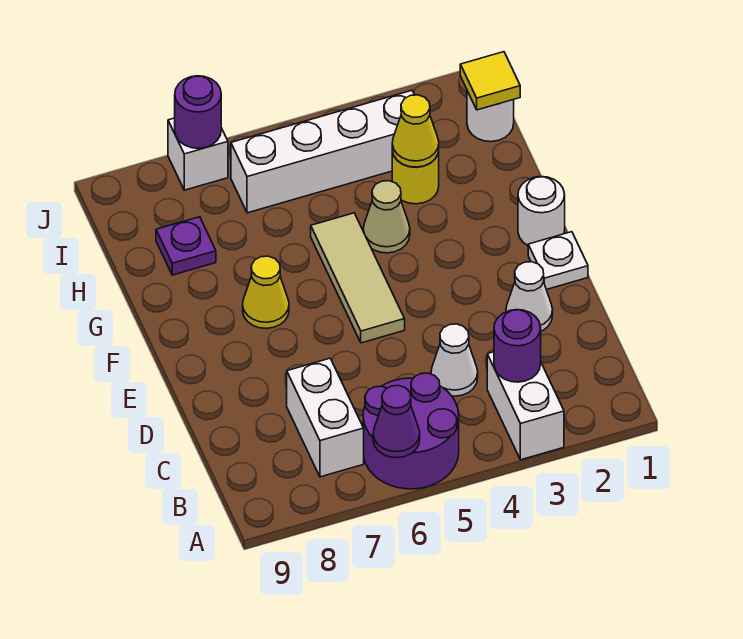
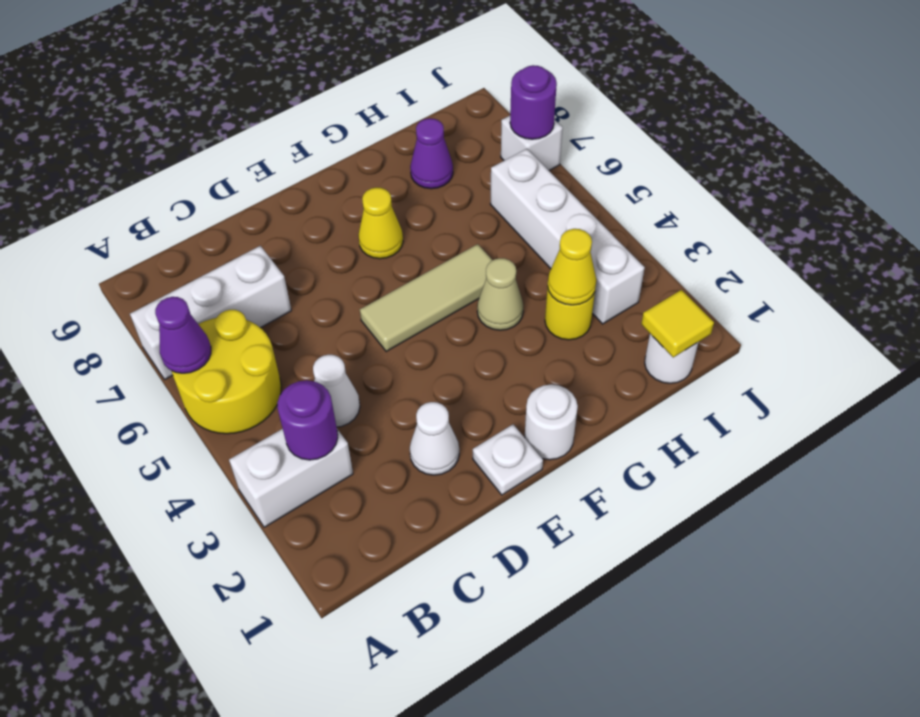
purple round brick A5:B6 level 1 -> yellow round brick A5:B6 level 1
white brick B7:C7 level 1 -> white brick A7:C7 level 1
purple plate H8 level 1 -> purple cone H8 level 1

